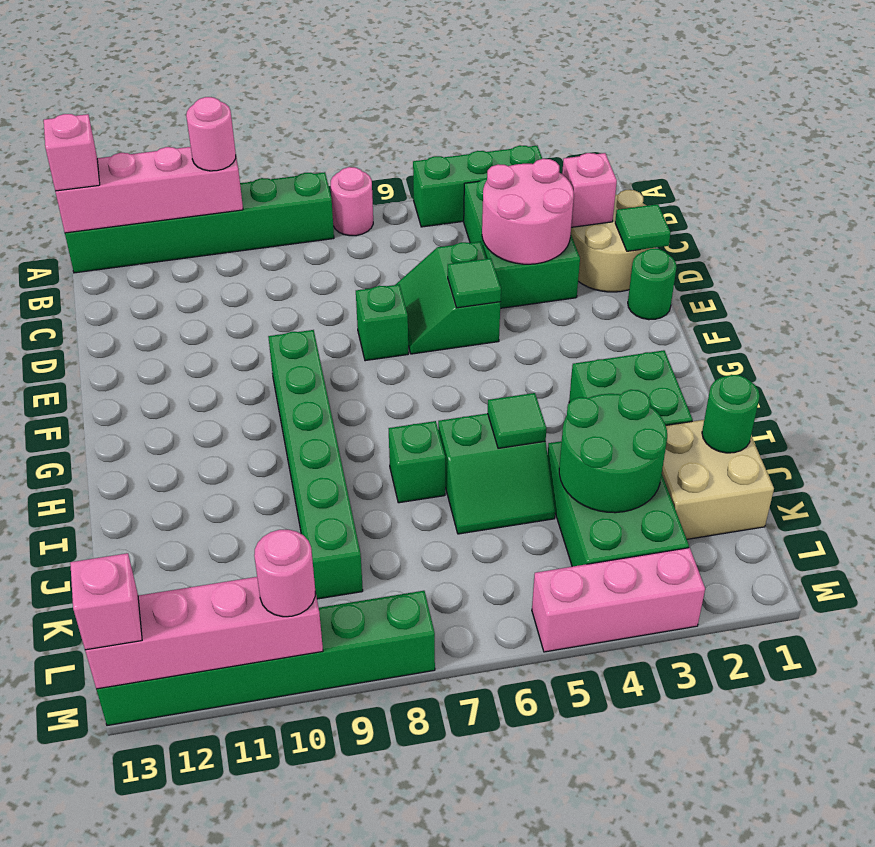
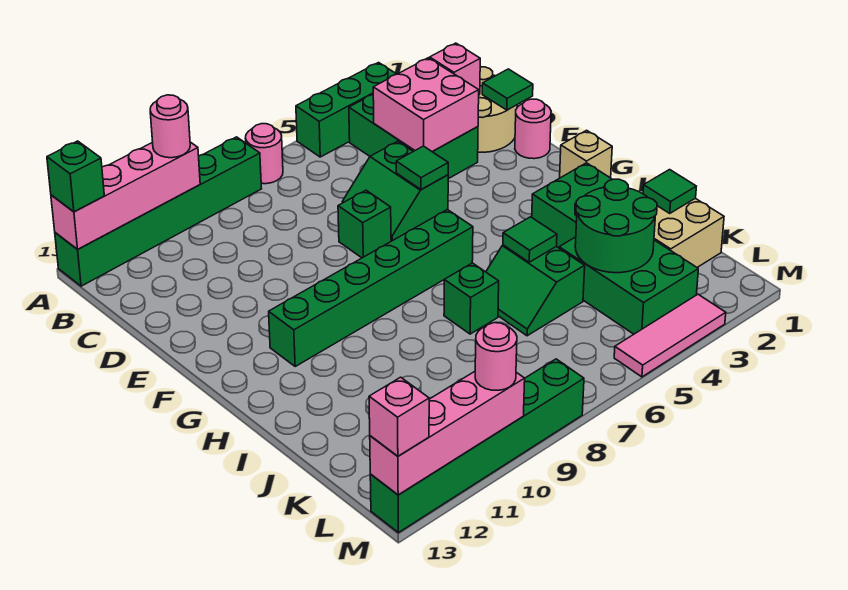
pink brick A13 level 3 -> green brick A13 level 3
pink round brick C3:D4 level 2 -> pink brick C3:D4 level 2
green round brick E1 level 1 -> pink round brick E1 level 1
green brick F9:K9 level 1 -> green brick G6:G11 level 1
none -> tan brick G1 level 1
green slope I5:J6 level 1 top I -> green slope I5:J6 level 1 top 5
green round brick J1 level 2 -> green tile J1 level 2
pink brick M3:M5 level 1 -> pink tile M3:M5 level 1

